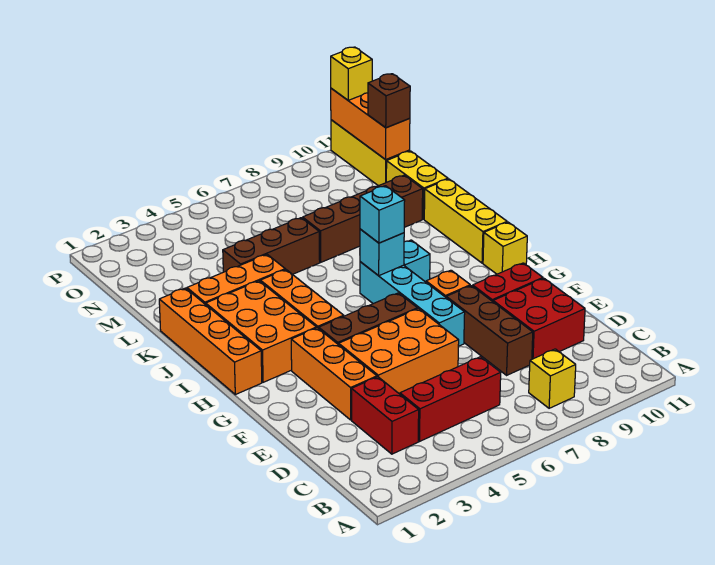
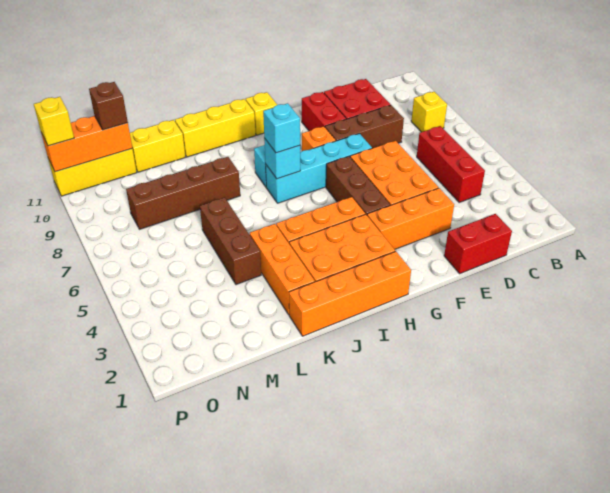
red brick C3:D3 level 1 -> red brick D1:E1 level 1
brown brick L7:L10 level 1 -> brown brick K8:N8 level 1

